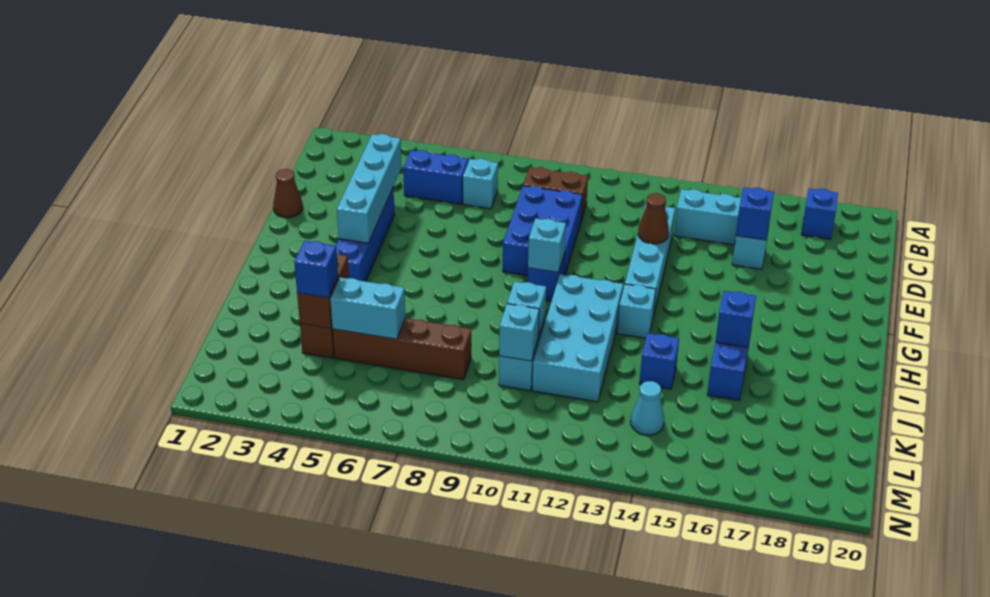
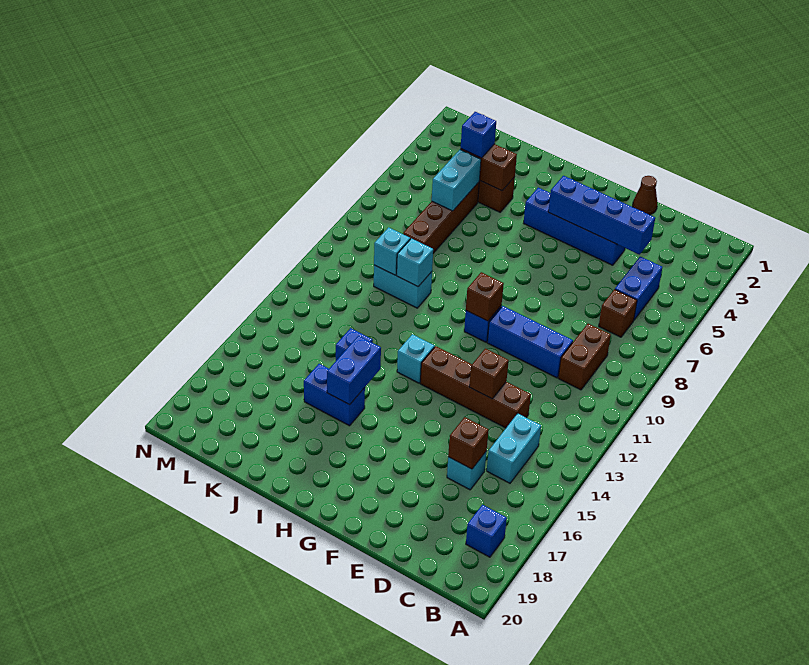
cyan brick C7 level 1 -> brown brick C7 level 1
cyan brick D4:G4 level 2 -> blue brick D4:G4 level 2
blue brick D9:F10 level 1 -> blue brick D10:F10 level 1
cyan brick D13:G13 level 1 -> brown brick D13:G13 level 1
blue brick D16 level 2 -> brown brick D16 level 2
brown cone E13 level 2 -> brown brick E13 level 2
cyan brick G10 level 2 -> brown brick G10 level 2
cyan brick H11:K12 level 1 -> none
blue brick I16 level 2 -> blue brick I15:I16 level 2
cyan cone L14 level 1 -> none

